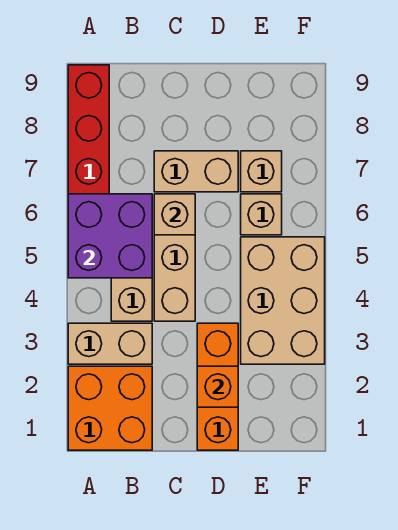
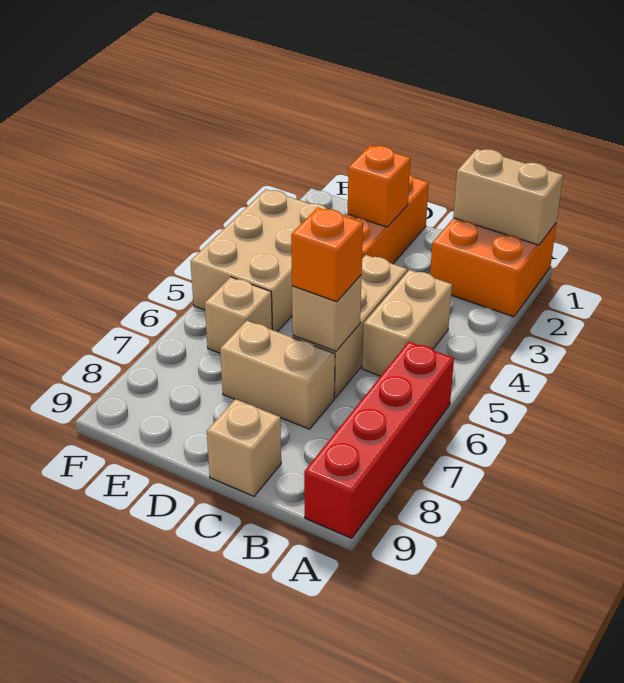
tan brick A3:B3 level 1 -> tan brick A1:B1 level 2
purple brick A5:B6 level 2 -> none
none -> orange brick C6 level 3
tan brick E7 level 1 -> tan brick C9 level 1

